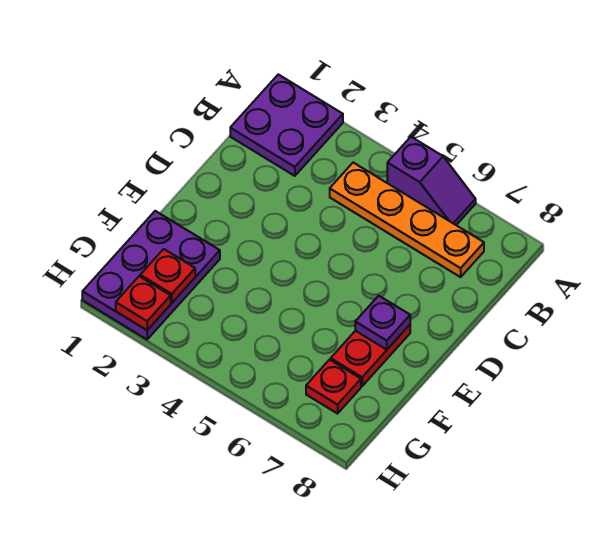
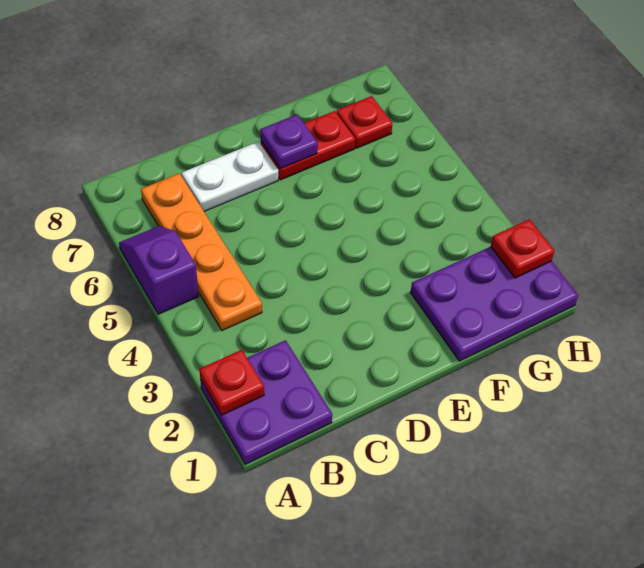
none -> white plate C7:D7 level 1
red plate G2 level 2 -> red plate A2 level 2

